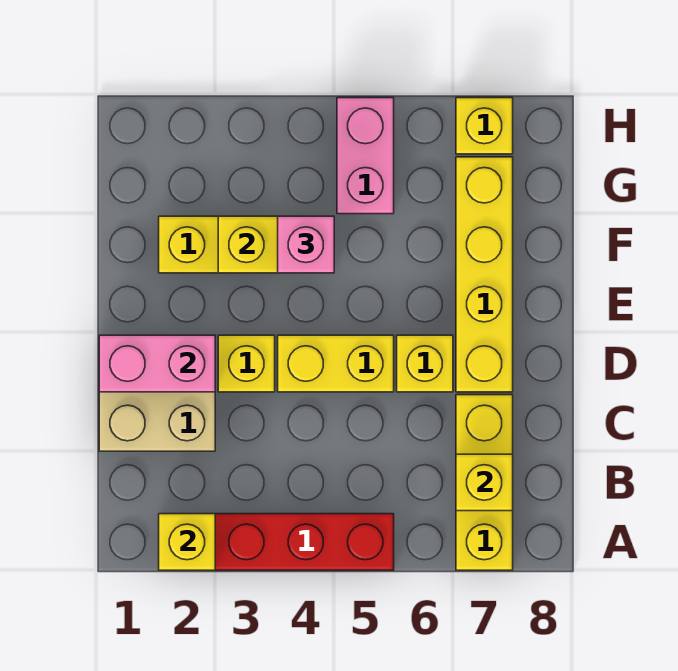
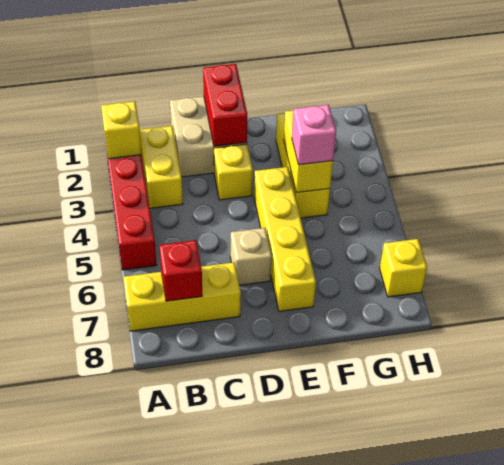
yellow brick B7 level 2 -> red brick B7 level 2
pink brick D1:D2 level 2 -> red brick D1:D2 level 2
yellow brick D4:D5 level 1 -> yellow brick B2:B3 level 1
yellow brick D6 level 1 -> tan brick D6 level 1
yellow brick D7:G7 level 1 -> yellow brick E4:E7 level 1
pink brick G5:H5 level 1 -> none

